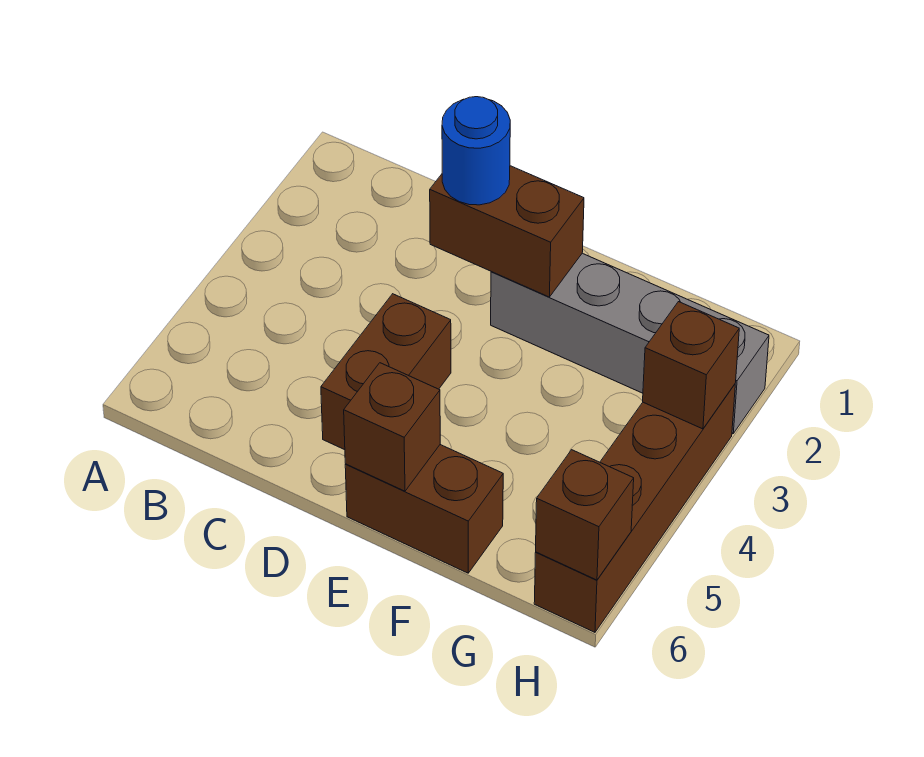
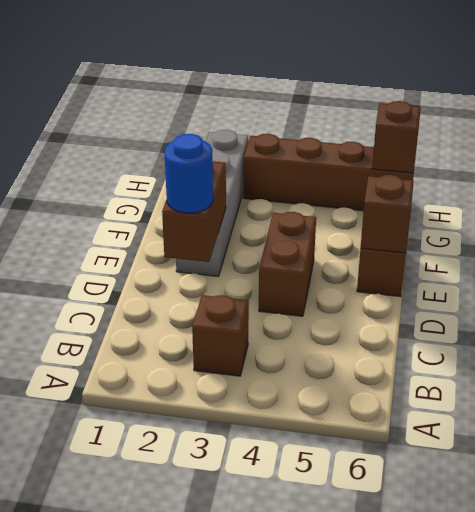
brown brick D4:D5 level 1 -> brown brick D4:E4 level 1
brown brick H3 level 2 -> brown brick B3 level 1

